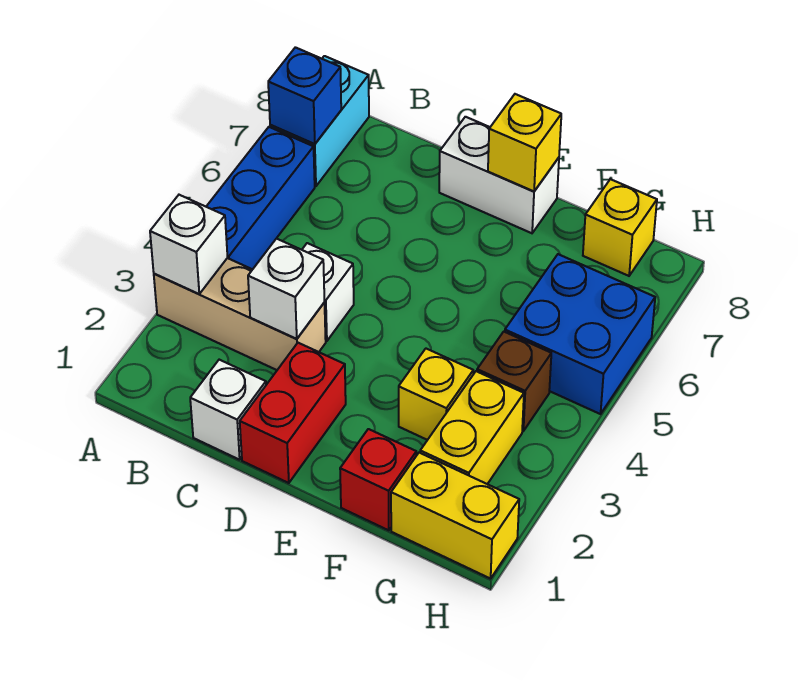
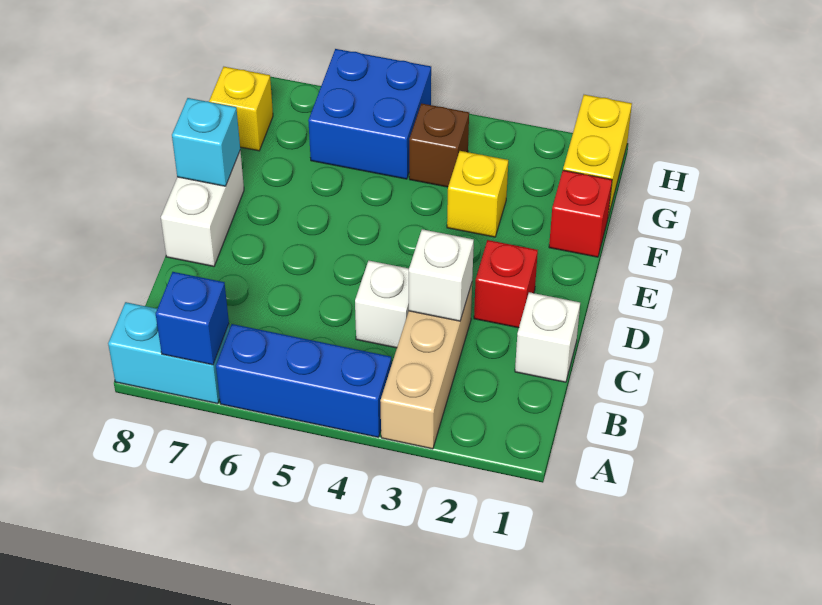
white brick A3 level 2 -> none
red brick D1:D2 level 1 -> red brick D2 level 1
yellow brick E8 level 2 -> cyan brick E8 level 2
yellow brick G2:G3 level 1 -> none

